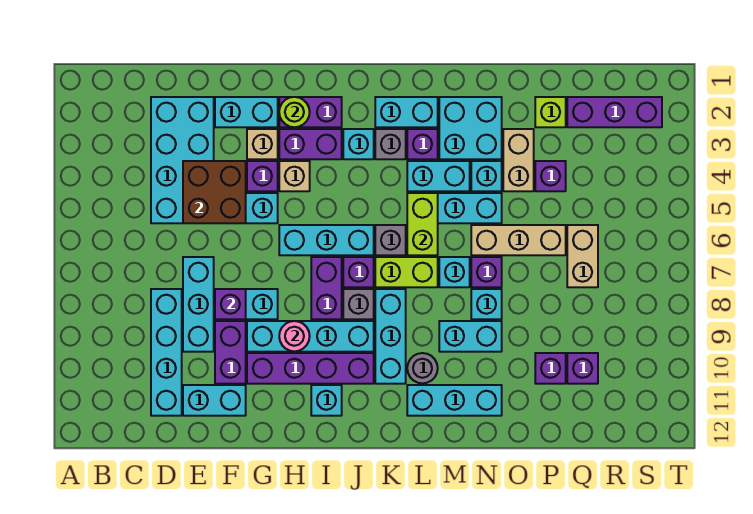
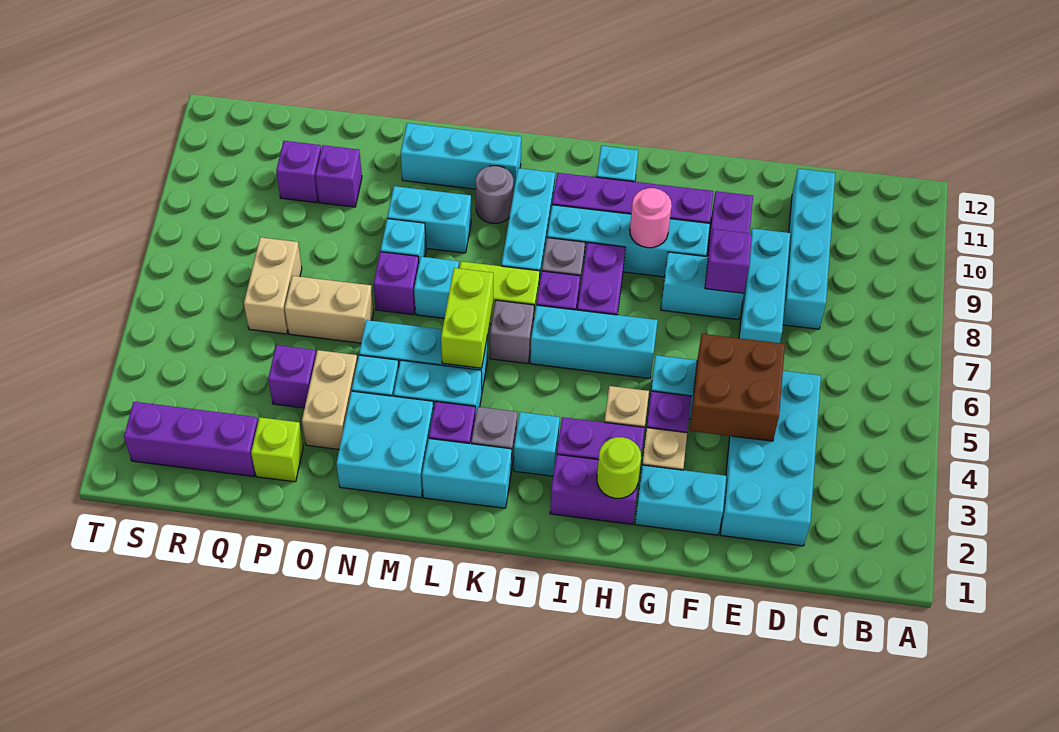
cyan brick E11:F11 level 1 -> none
tan brick N6:P6 level 1 -> tan brick O6:P6 level 1

